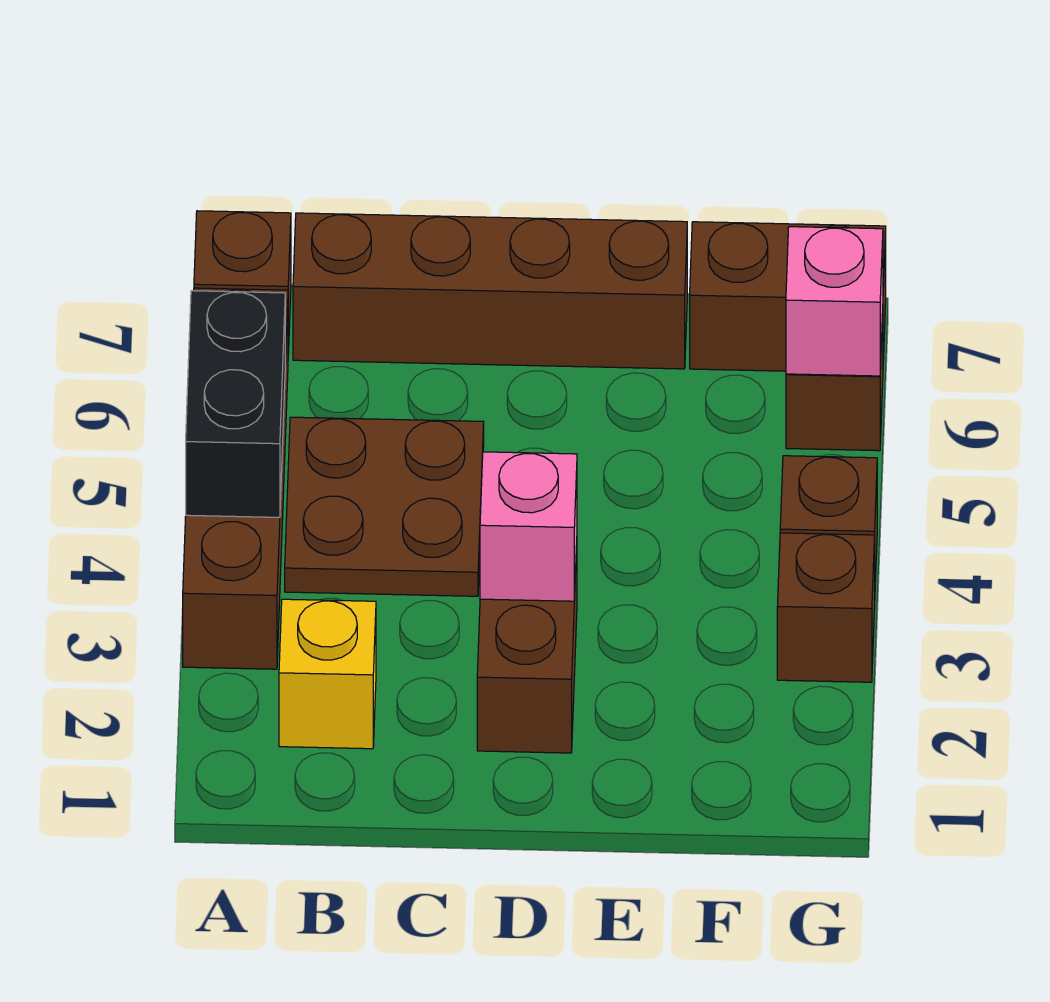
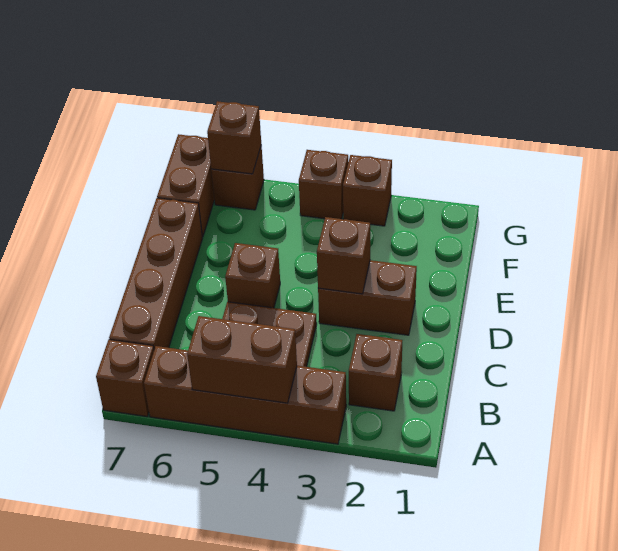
black brick A4:A5 level 2 -> brown brick A4:A5 level 2
yellow brick B2 level 1 -> brown brick B2 level 1
pink brick D3 level 2 -> brown brick D3 level 2
none -> brown brick D5 level 1
pink brick G6 level 2 -> brown brick G6 level 2

